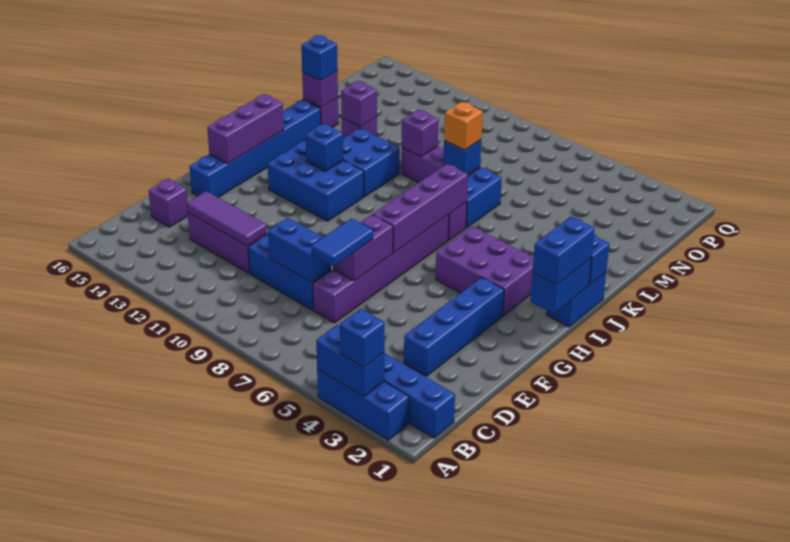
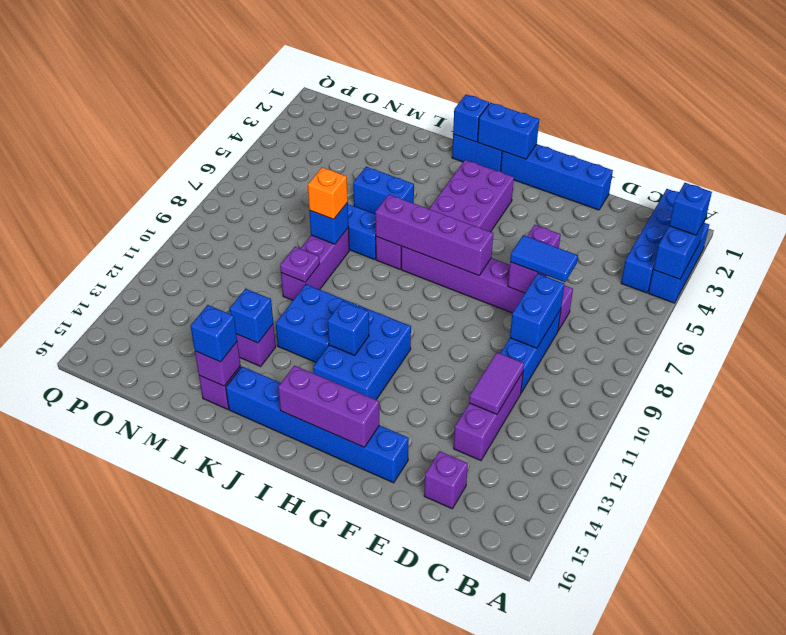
blue brick D3:G3 level 1 -> blue brick E1:H1 level 1
purple tile D11:D13 level 2 -> purple tile D11:D12 level 2
purple brick E7:F7 level 2 -> purple brick E6:E7 level 2
blue brick H1:I1 level 3 -> blue brick K5:L5 level 1
purple brick L10 level 2 -> purple plate L10 level 2
purple brick L13 level 2 -> blue brick L13 level 2

